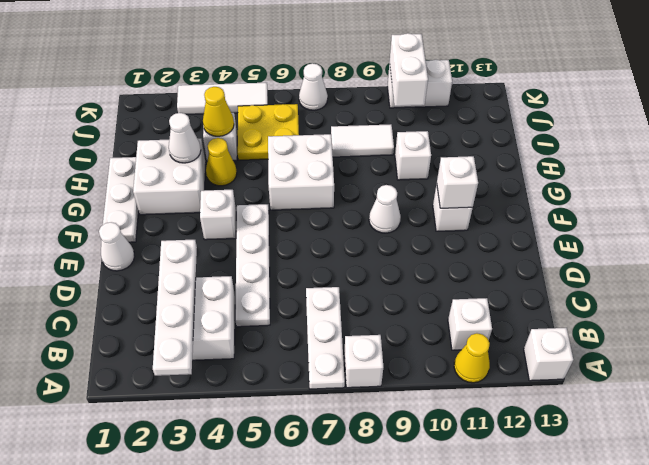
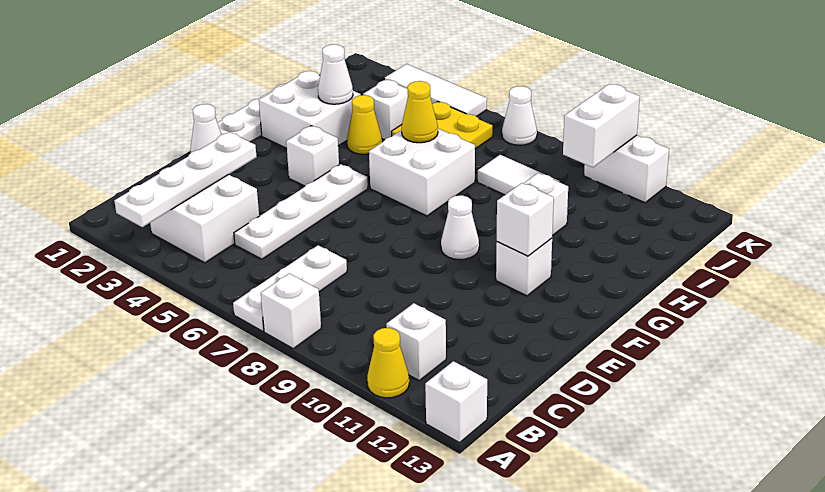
yellow cone I4 level 2 -> yellow cone H6 level 2

